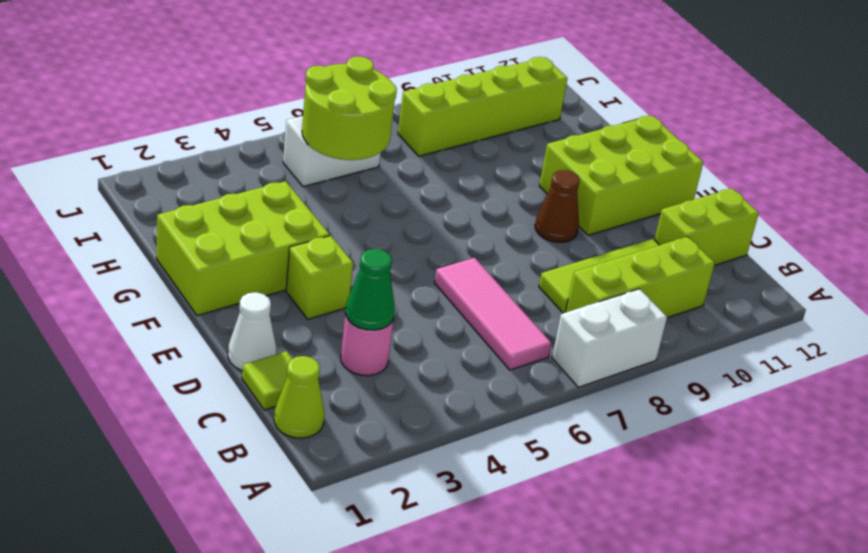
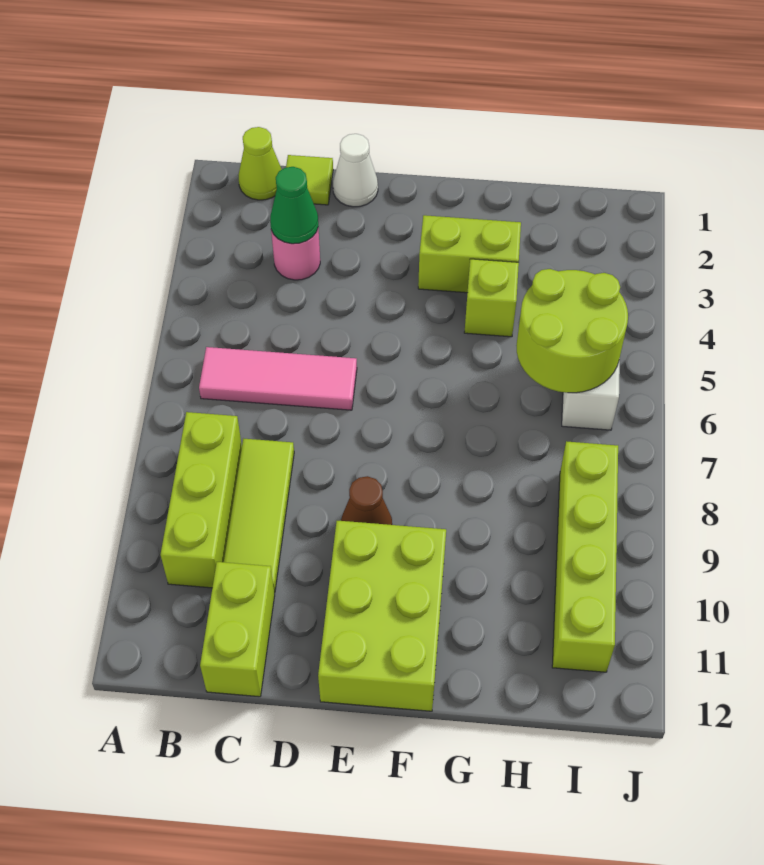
white brick A7:A8 level 1 -> none
lime brick E3 level 1 -> lime brick G4 level 1
lime brick F1:G3 level 1 -> lime brick F3:G3 level 1

